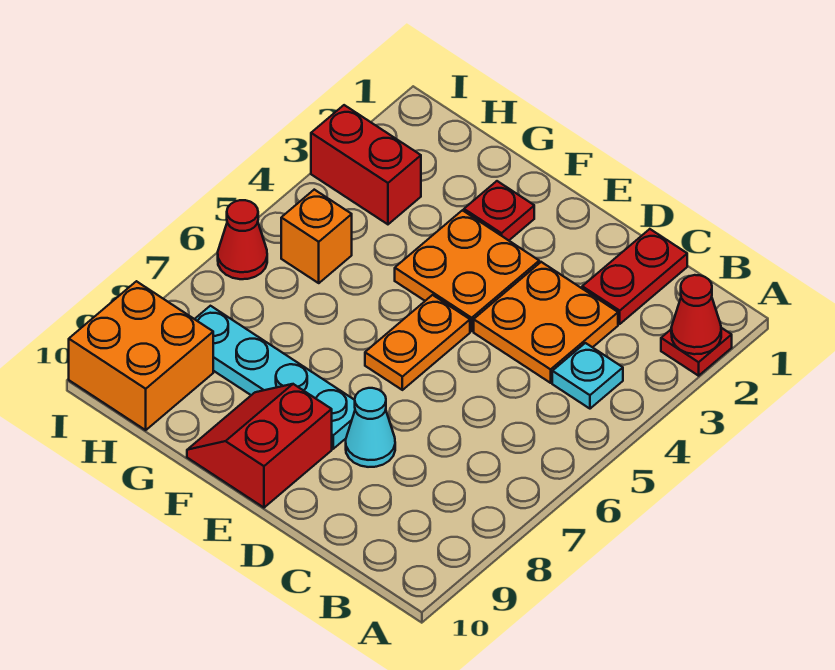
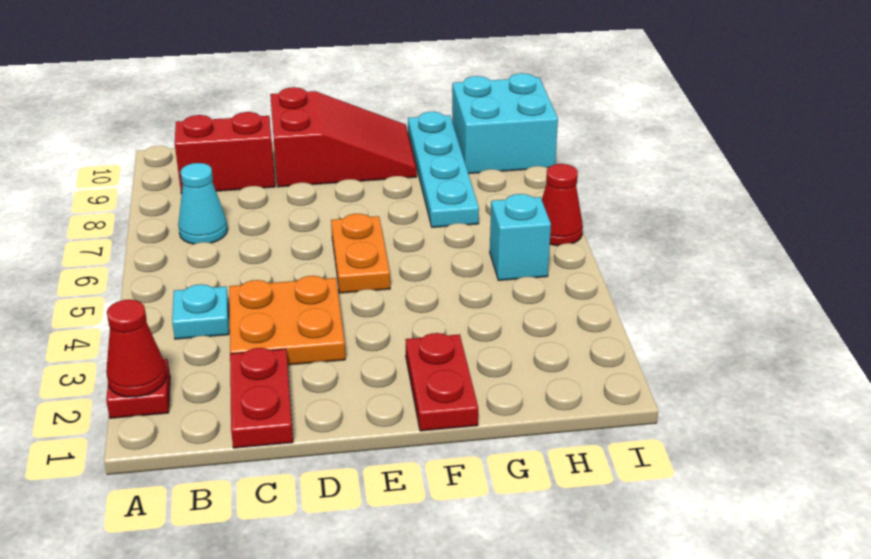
cyan cone D8 level 1 -> cyan cone B7 level 1
orange plate E3:F4 level 1 -> none
cyan plate E8:H8 level 1 -> cyan plate G7:G10 level 1
red slope E9:F10 level 1 top E -> red slope D9:F10 level 1 top D
red plate F2 level 1 -> red plate F1:F2 level 1
red brick H3:I3 level 1 -> red brick B9:C9 level 1
orange brick H5 level 1 -> cyan brick H5 level 1
orange brick H9:I10 level 1 -> cyan brick H9:I10 level 1

